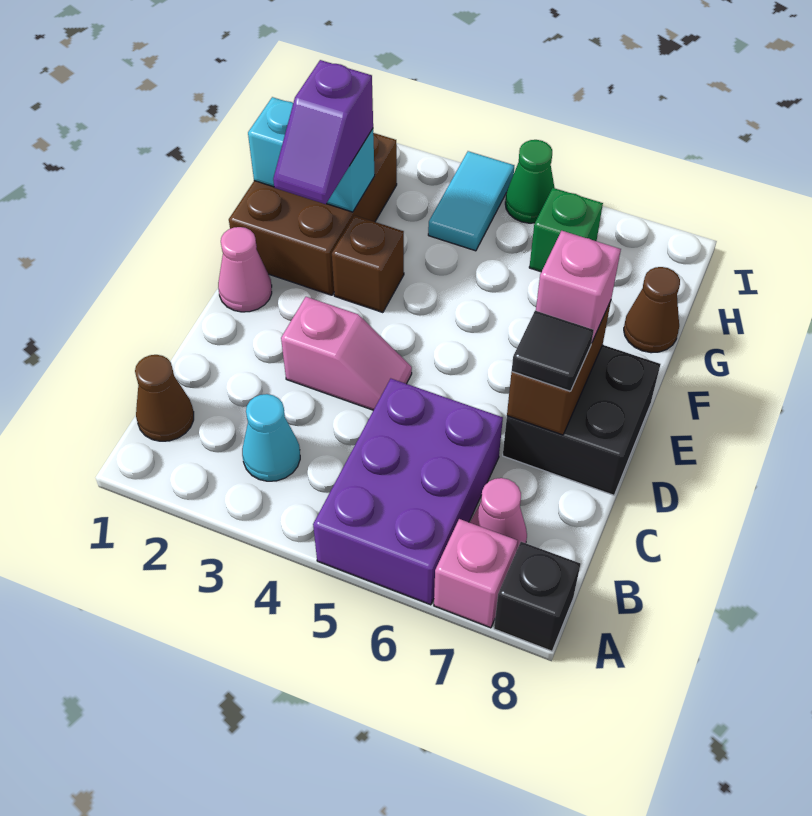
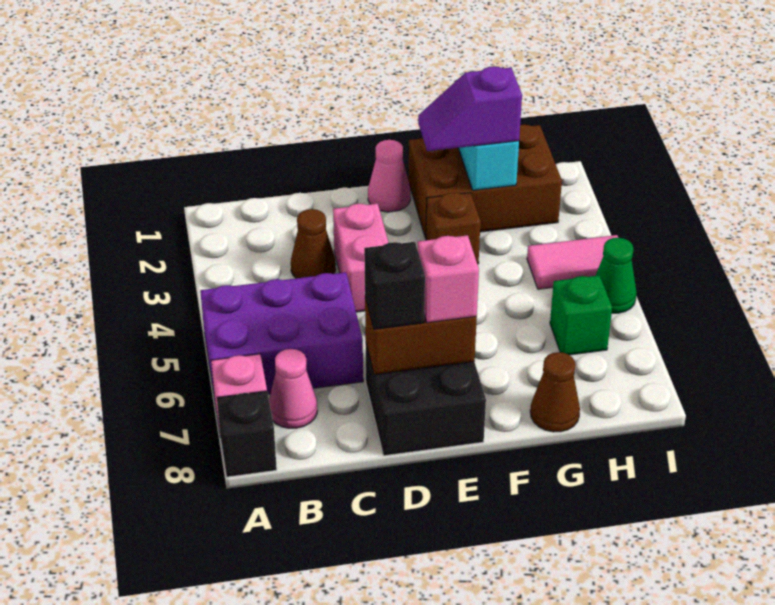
brown cone B1 level 1 -> brown cone C3 level 1
cyan cone B3 level 1 -> none
pink slope D3:D4 level 1 top 3 -> pink brick D3:D4 level 1
black tile D7 level 3 -> black brick D7 level 3
cyan tile H4:I4 level 1 -> pink tile H4:I4 level 1

